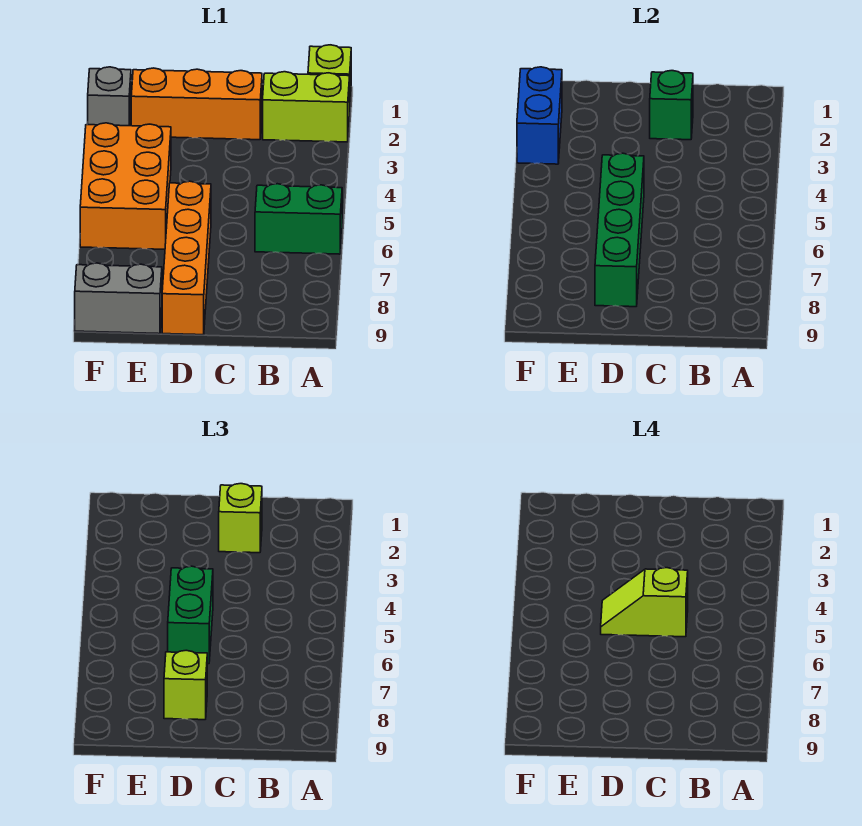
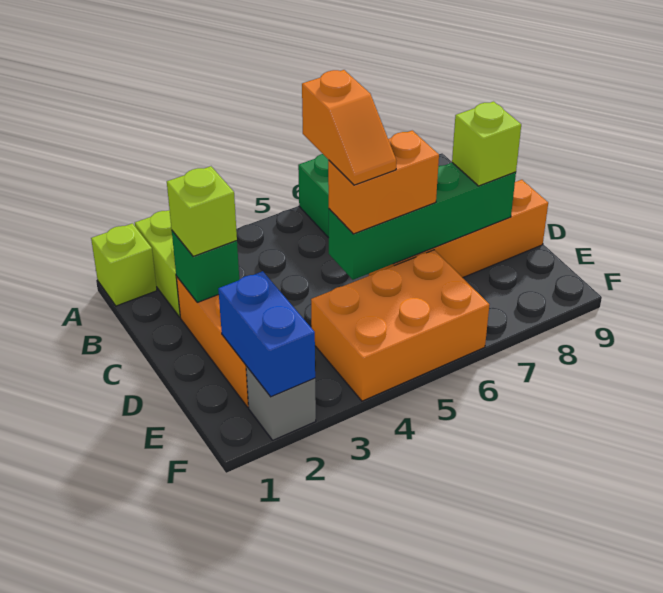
lime slope C5:D5 level 4 top C -> orange slope C5:D5 level 4 top C
green brick D5:D6 level 3 -> orange brick D5:D6 level 3
grey brick E9:F9 level 1 -> none
blue brick F2:F3 level 2 -> blue brick E2:F2 level 2

